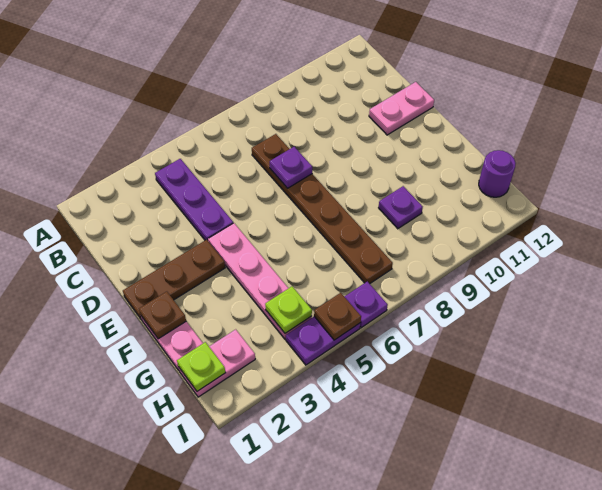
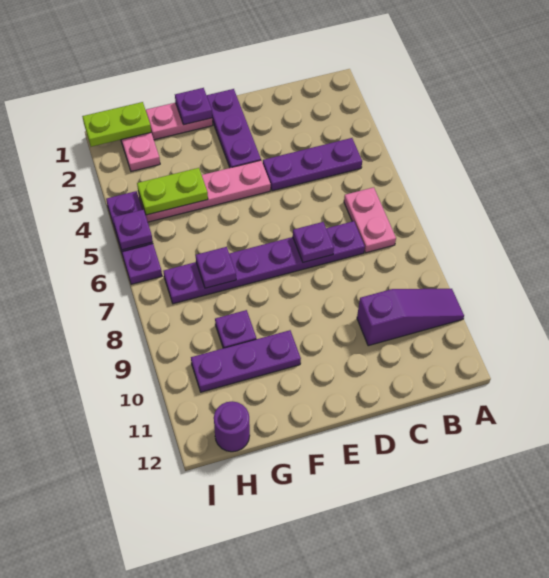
none -> purple slope A10:C10 level 1 top C
brown plate C7:H7 level 1 -> purple plate C7:H7 level 1
pink plate D11:D12 level 1 -> pink plate B6:B7 level 1
brown plate E1:E3 level 1 -> purple plate E1:E3 level 1
brown plate F1 level 2 -> purple plate F1 level 2
none -> purple plate F10:H10 level 1
none -> purple plate G7 level 2
lime plate H1 level 2 -> lime plate H1:I1 level 2
lime plate H4 level 2 -> lime plate G4:H4 level 2
brown plate I5 level 2 -> purple plate I5 level 2

